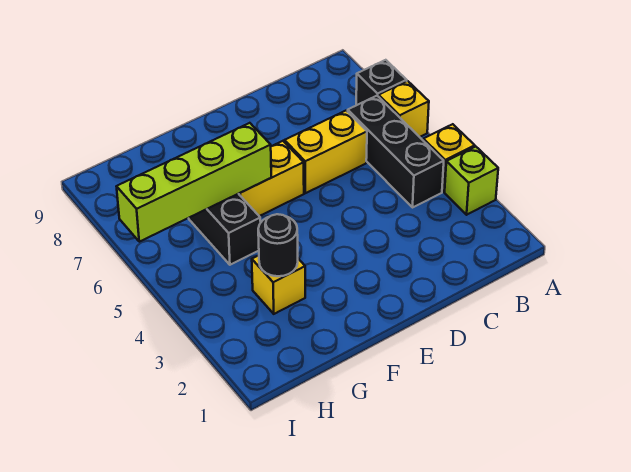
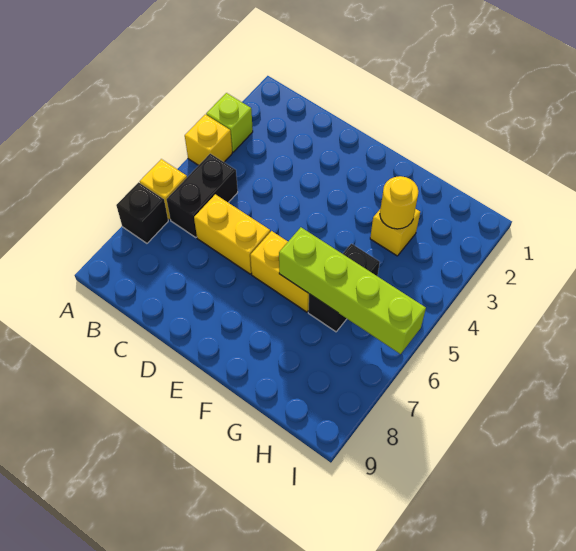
black brick B4:B6 level 1 -> black brick B5:B6 level 1
black round brick G3 level 2 -> yellow round brick G3 level 2

